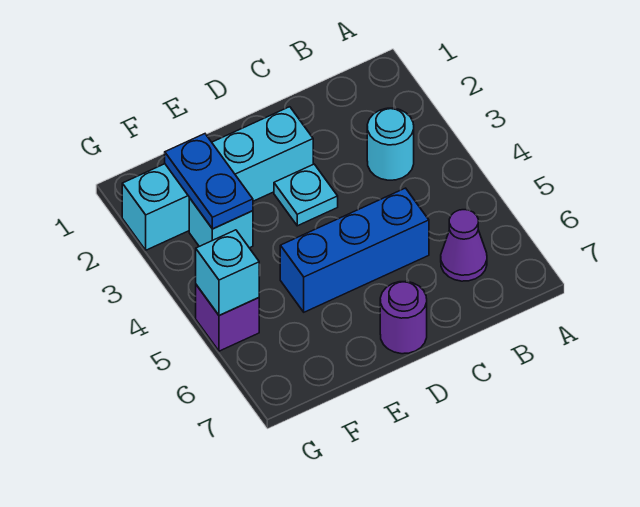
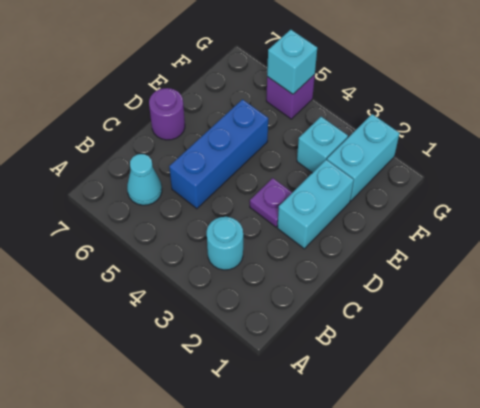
purple cone B6 level 1 -> cyan cone B6 level 1
cyan plate D3 level 1 -> purple plate D3 level 1
blue plate F2:F3 level 2 -> none

